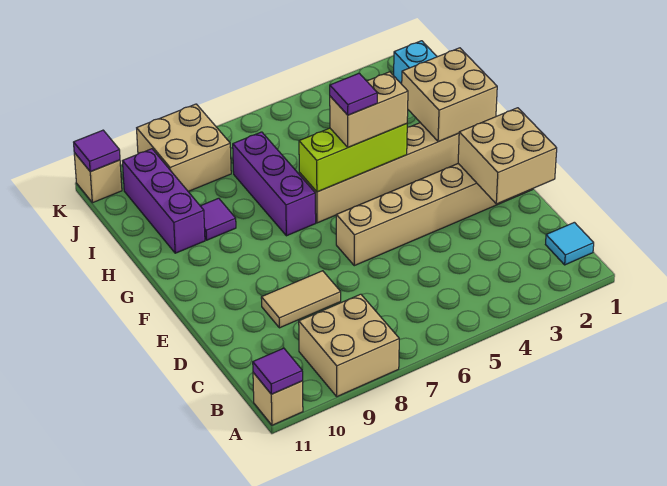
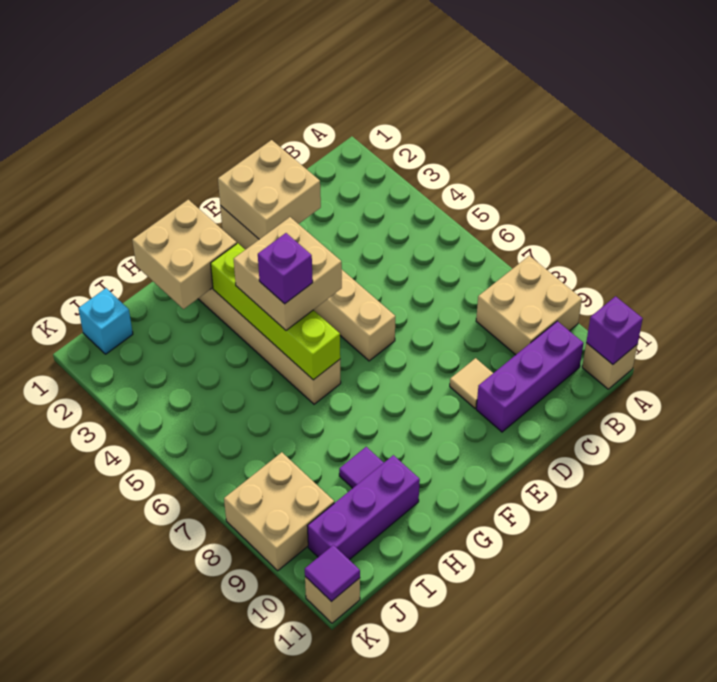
purple tile A11 level 2 -> purple brick A11 level 2
cyan tile B1 level 1 -> none
tan tile D8:D9 level 1 -> tan tile D9 level 1
lime brick G4:G6 level 2 -> lime brick G3:G6 level 2
tan brick G4:G5 level 3 -> tan brick F4:G5 level 3
purple tile G5 level 4 -> purple brick G5 level 4
purple brick G7:I7 level 1 -> purple brick B10:D10 level 1

